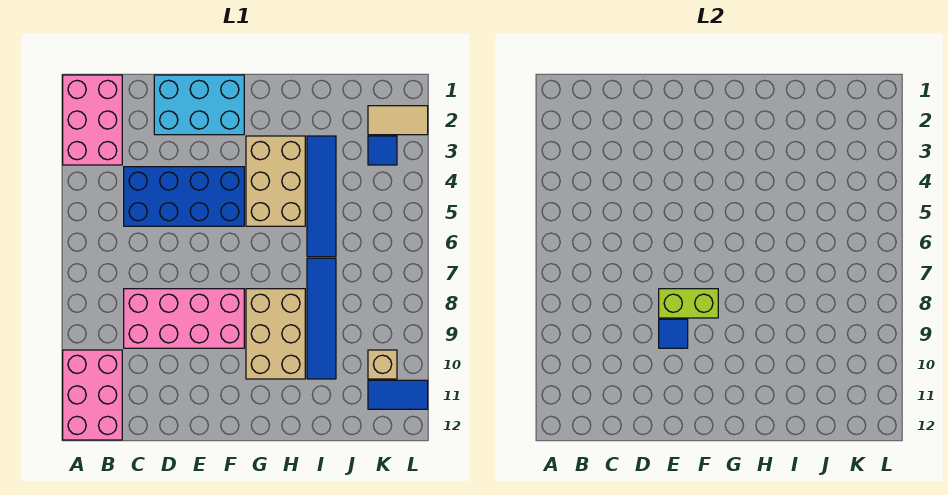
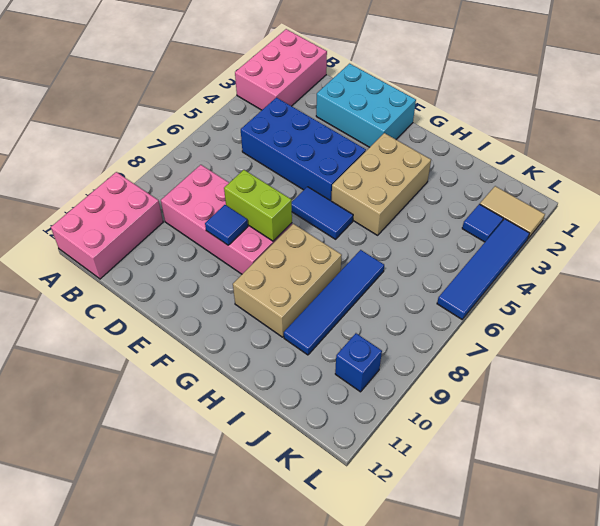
blue tile I3:I6 level 1 -> blue tile L3:L6 level 1
tan brick K10 level 1 -> blue brick K10 level 1
blue tile K11:L11 level 1 -> blue tile F6:G6 level 1

